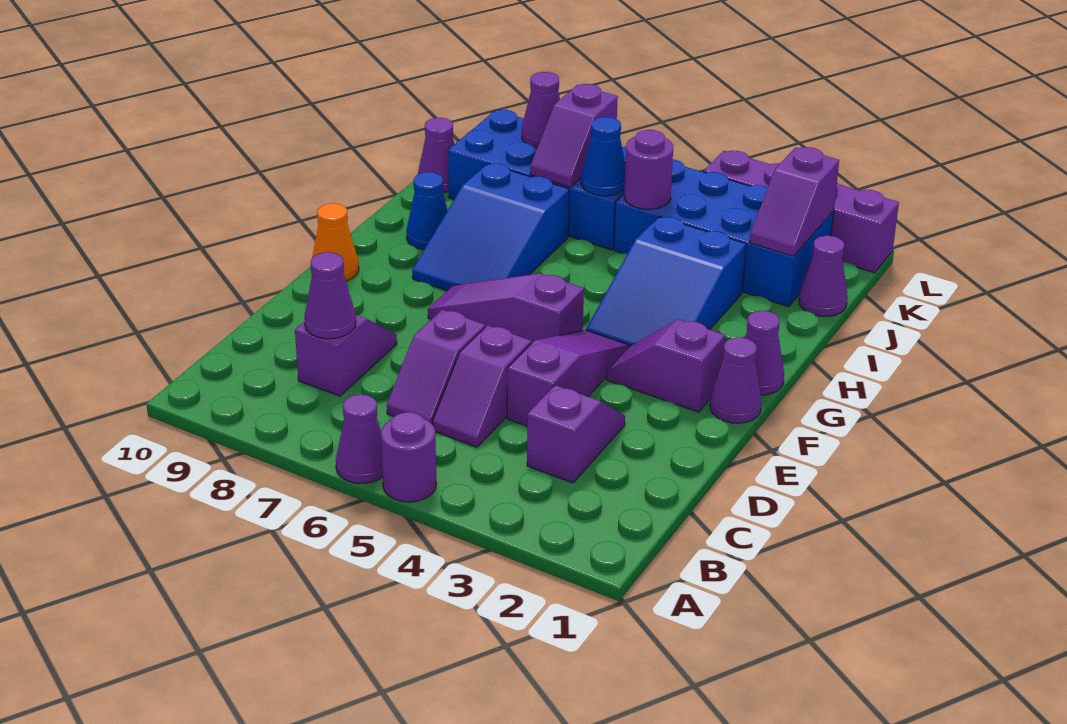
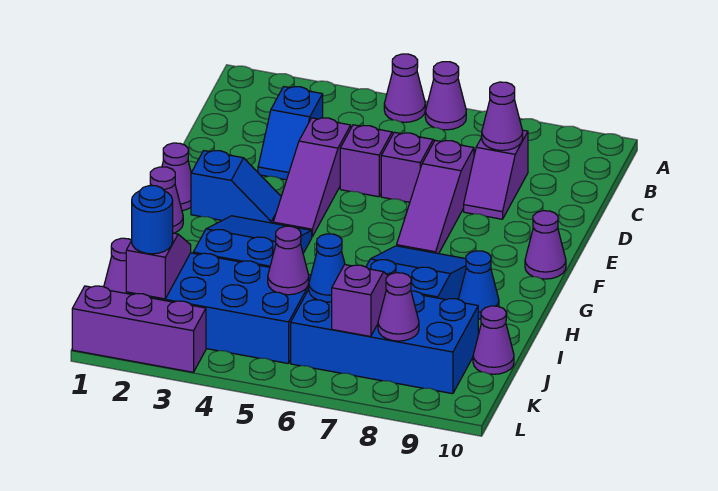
purple round brick A5 level 1 -> purple cone A5 level 1
purple slope C3:D3 level 1 top C -> blue slope C3:D3 level 1 top C
purple slope F2:F3 level 1 top 2 -> blue slope F2:F3 level 1 top 2
purple slope F5:F7 level 1 top 5 -> purple slope D7:F7 level 1 top D
orange cone F10 level 1 -> purple cone F10 level 1
purple round brick J5 level 2 -> purple cone J5 level 2
none -> blue round brick K2 level 3
purple brick L1:L4 level 1 -> purple brick L1:L3 level 1

